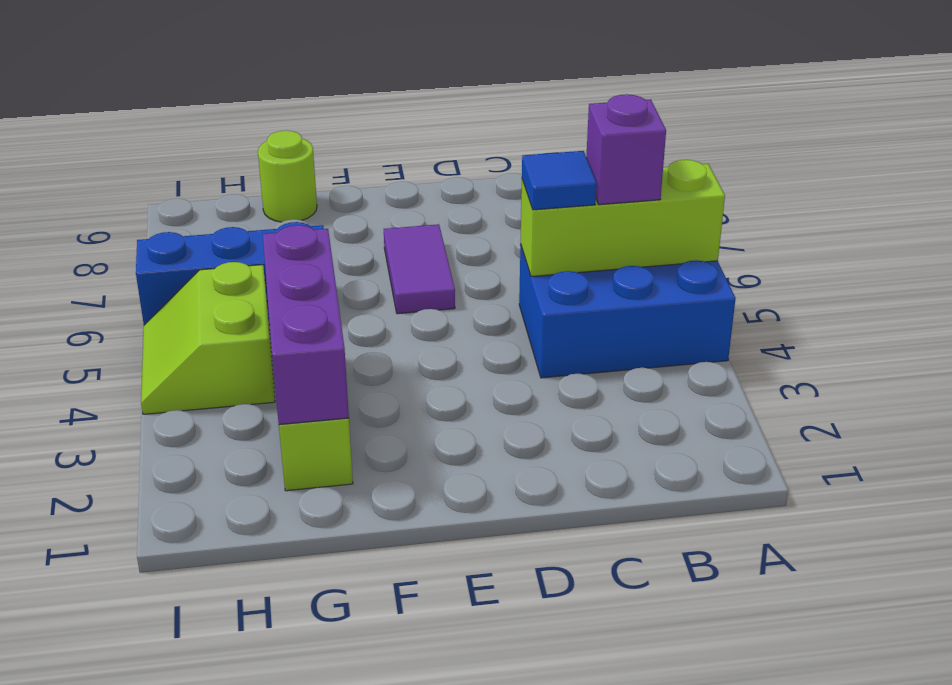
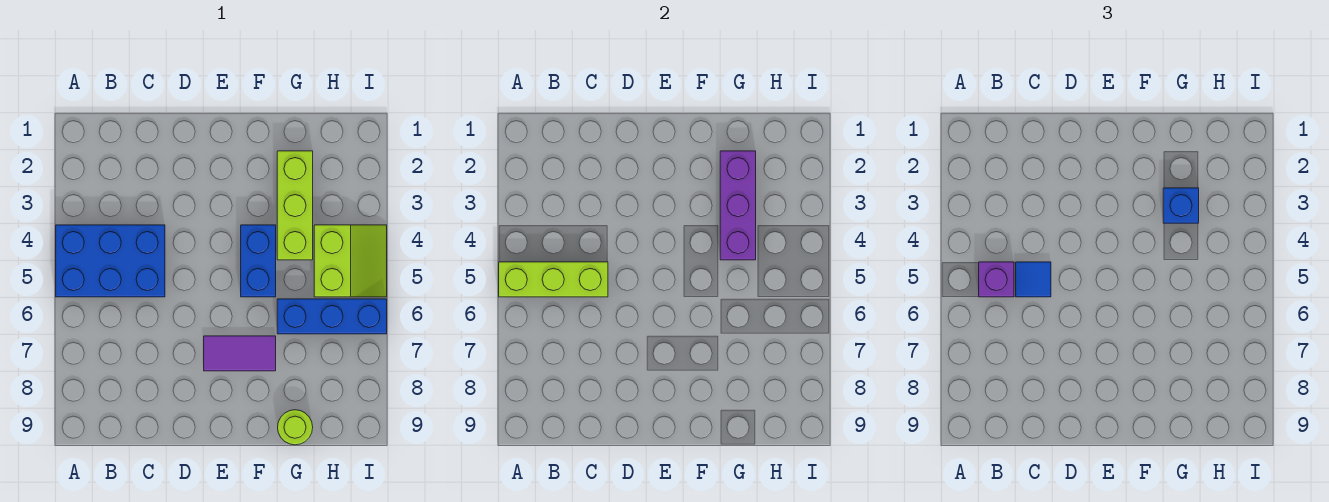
purple tile E6:E7 level 1 -> purple tile E7:F7 level 1
none -> blue brick F4:F5 level 1
none -> blue brick G3 level 3

